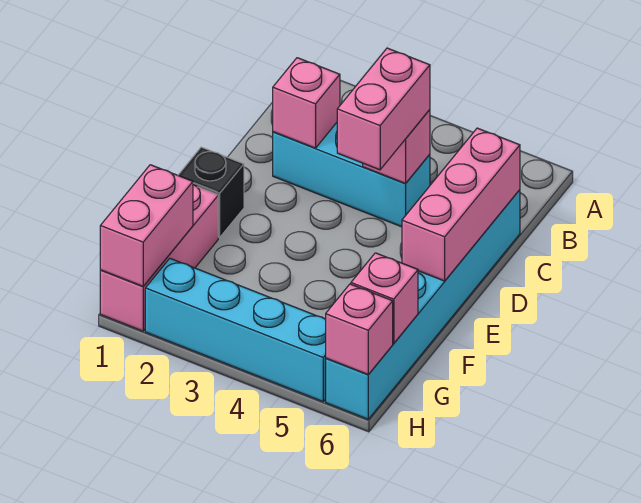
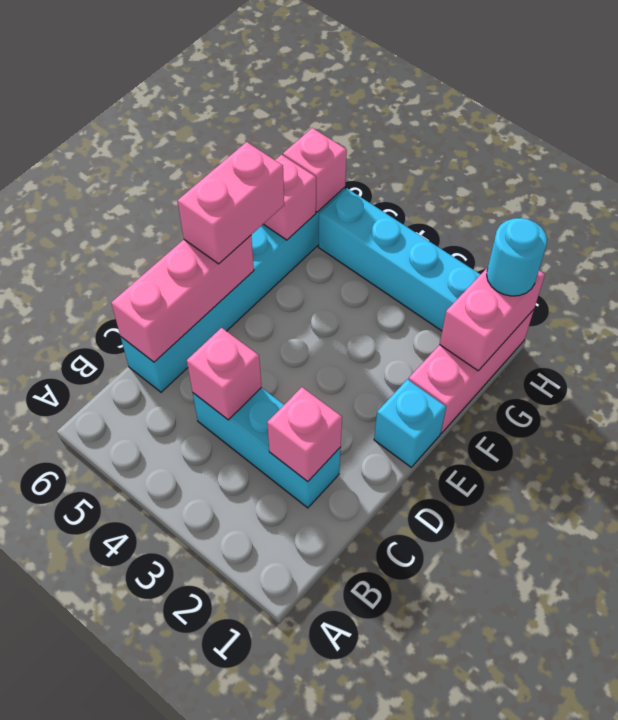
pink brick C4:D4 level 3 -> pink brick E6:F6 level 3
black brick E1 level 1 -> cyan brick E1 level 1
none -> cyan round brick H1 level 3

